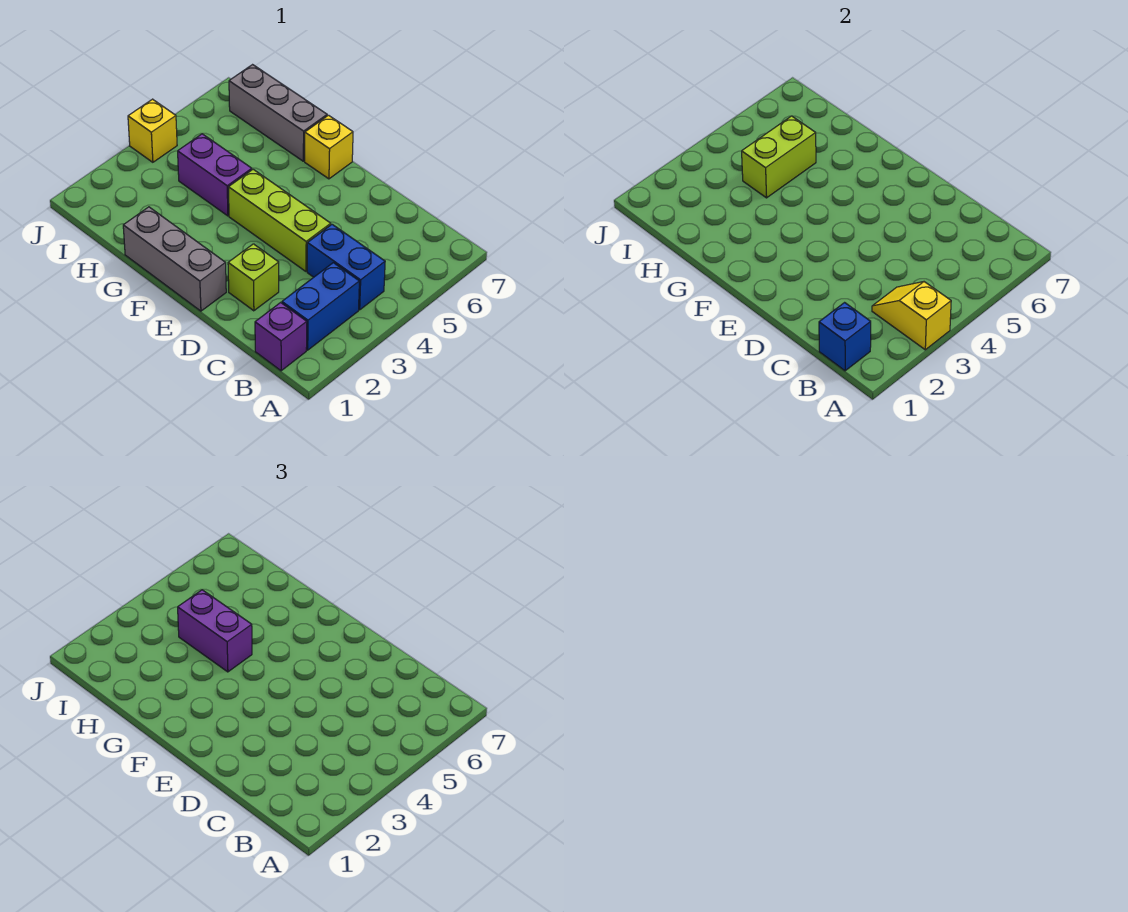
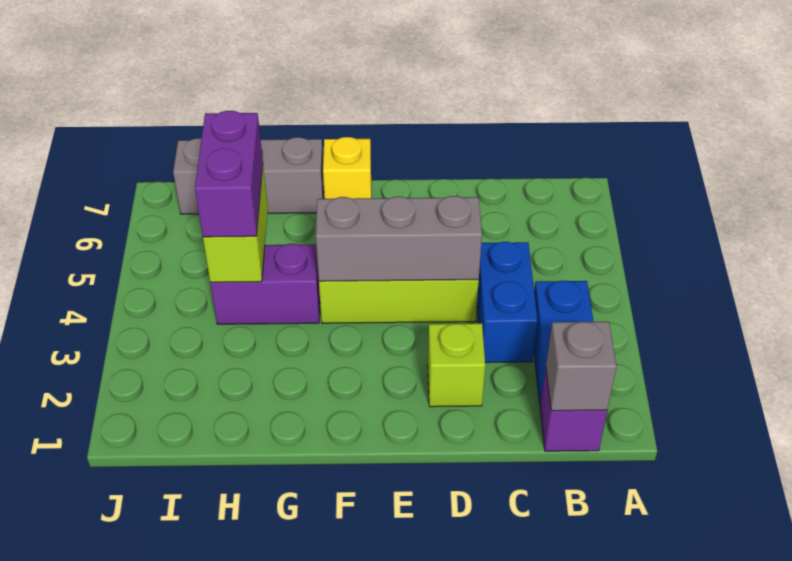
yellow slope A3:B3 level 2 top A -> none
blue brick B1 level 2 -> grey brick B1 level 2
blue brick B4:C4 level 1 -> blue brick C3:C4 level 1
grey brick E1:G1 level 1 -> grey brick D4:F4 level 2
purple brick G4:H4 level 3 -> purple brick H4:H5 level 3
yellow brick J4 level 1 -> none

